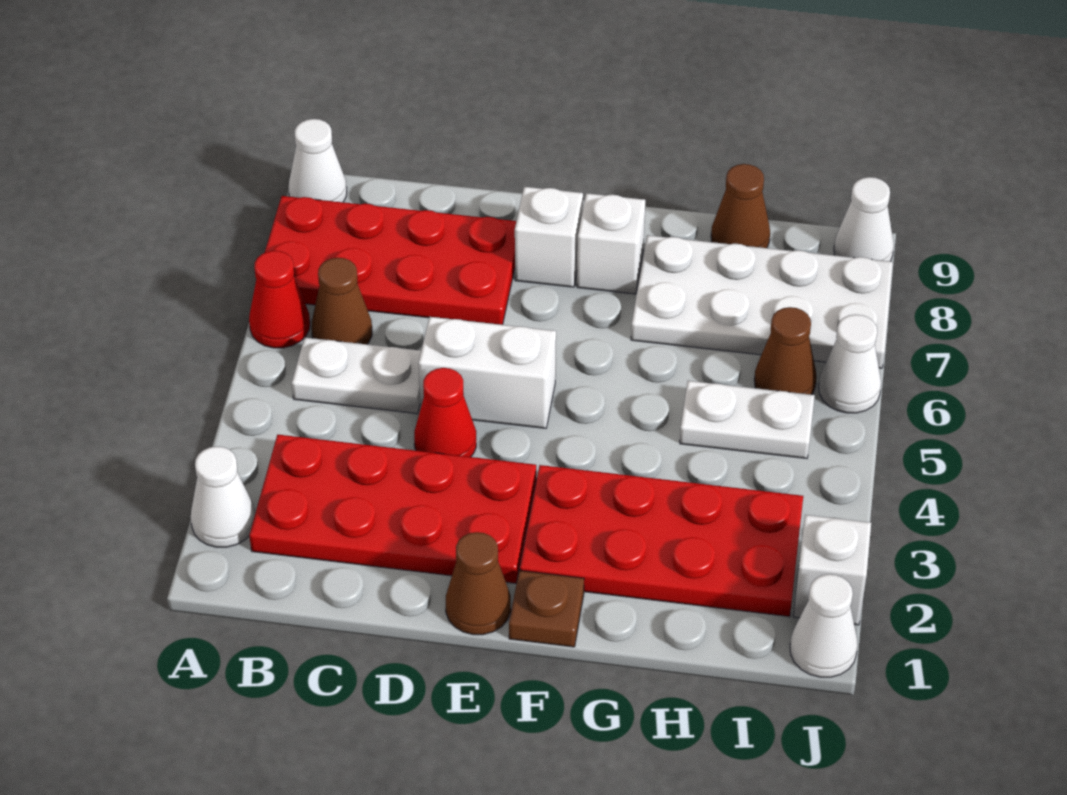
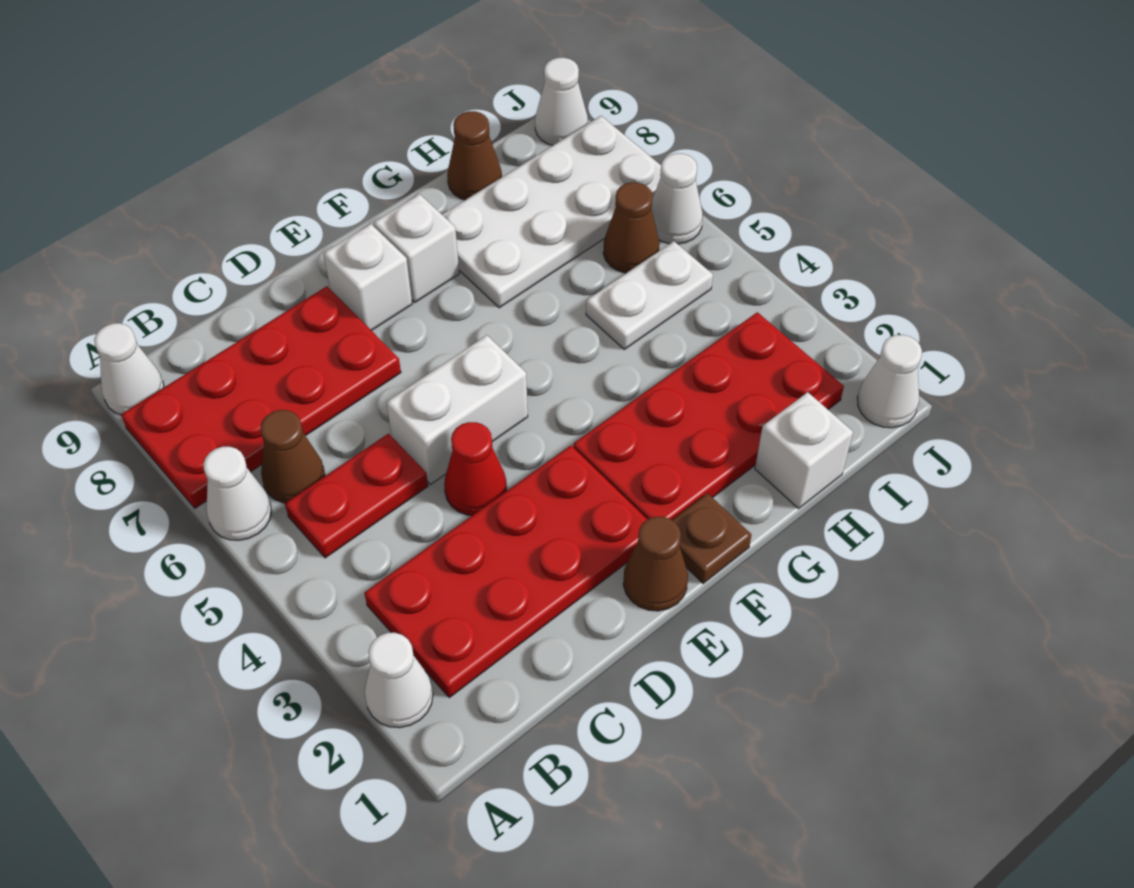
red cone A6 level 1 -> white cone A6 level 1
white plate B5:C5 level 1 -> red plate B5:C5 level 1
white brick J2 level 1 -> white brick H1 level 1

